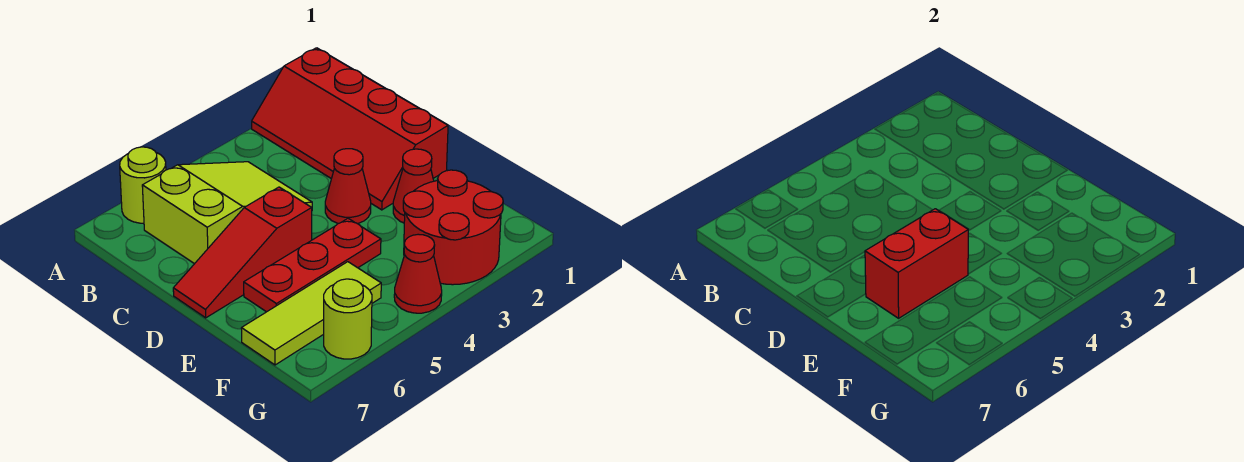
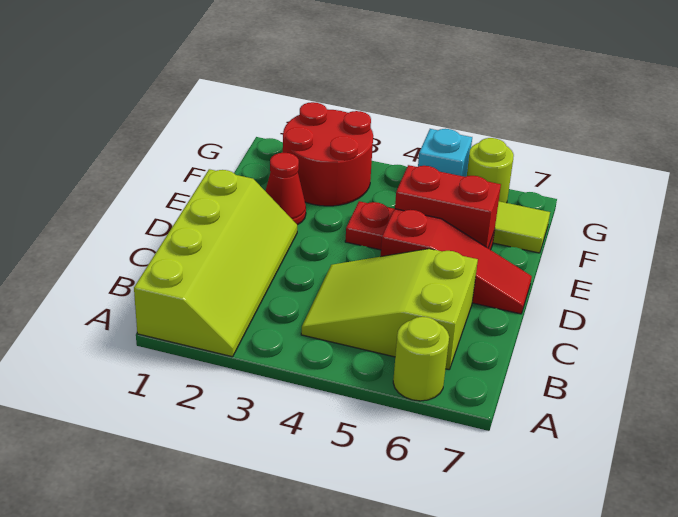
red slope A1:D2 level 1 top 1 -> lime slope A1:D2 level 1 top 1
red cone D3 level 1 -> none
red cone G4 level 1 -> none
none -> cyan brick G5 level 1

